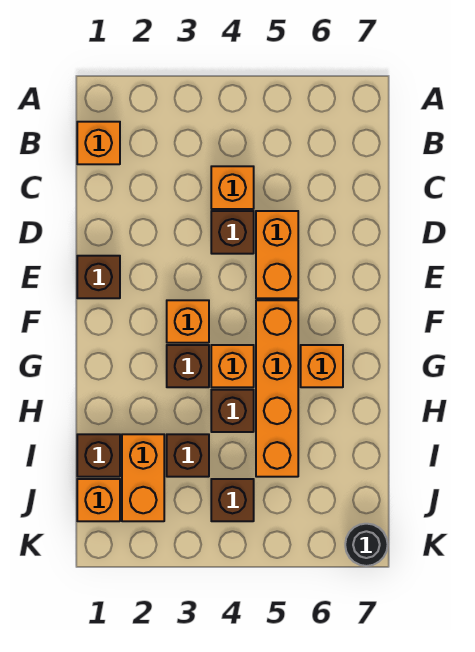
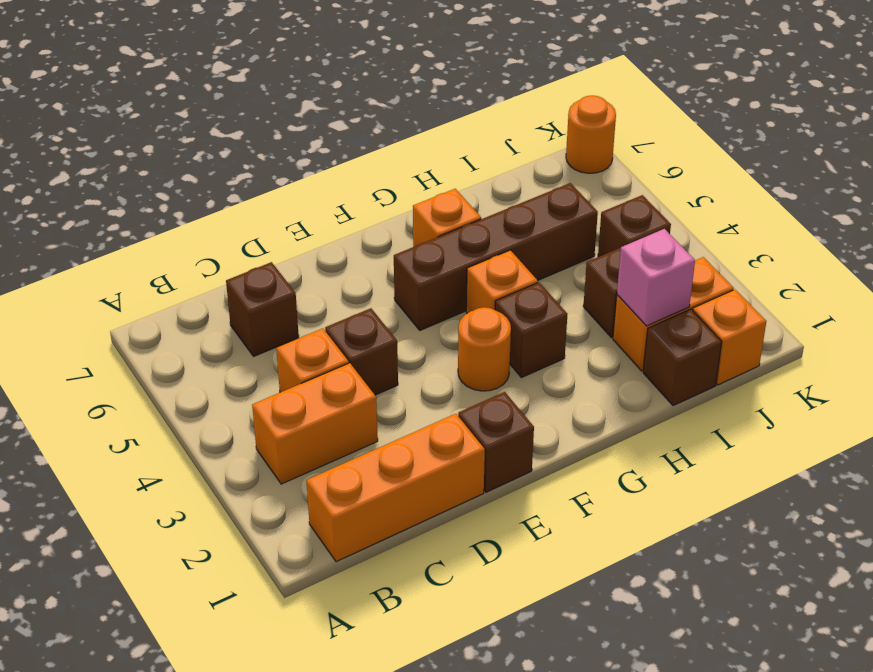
orange brick B1 level 1 -> orange brick B1:D1 level 1
orange brick D5:E5 level 1 -> orange brick B3:C3 level 1
orange brick F3 level 1 -> orange round brick F3 level 1
orange brick F5:I5 level 1 -> brown brick F5:I5 level 1
brown brick H4 level 1 -> brown brick C6 level 1
none -> pink brick I2 level 2
black round brick K7 level 1 -> orange round brick K7 level 1

